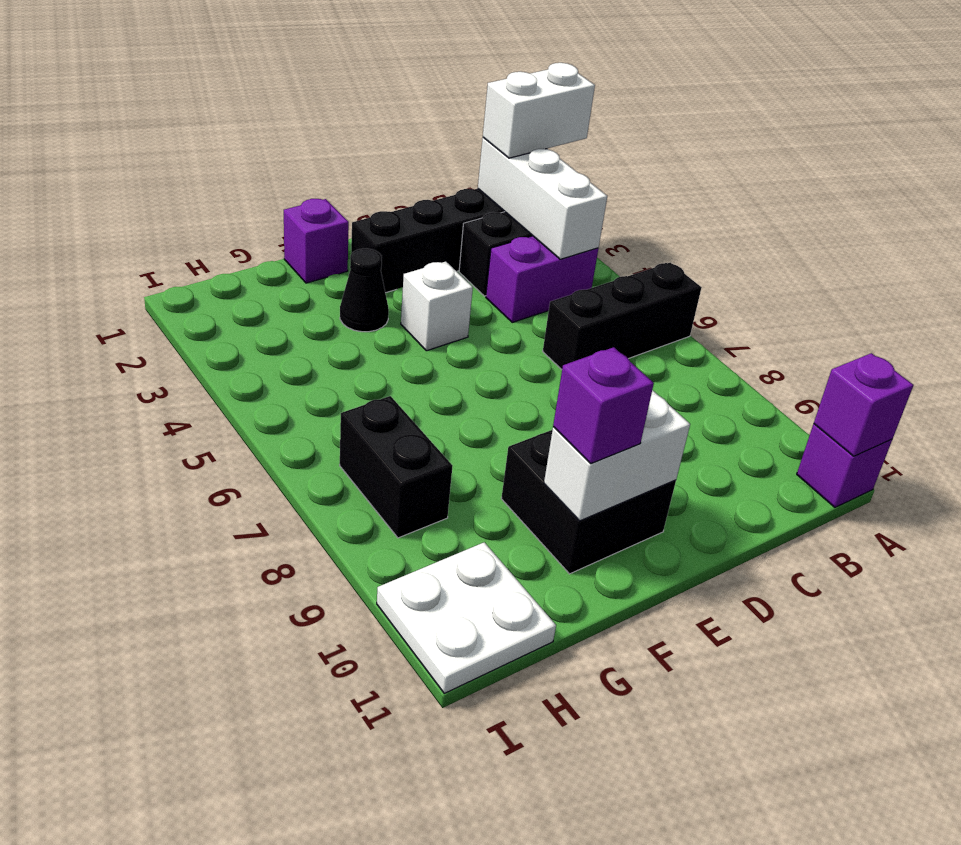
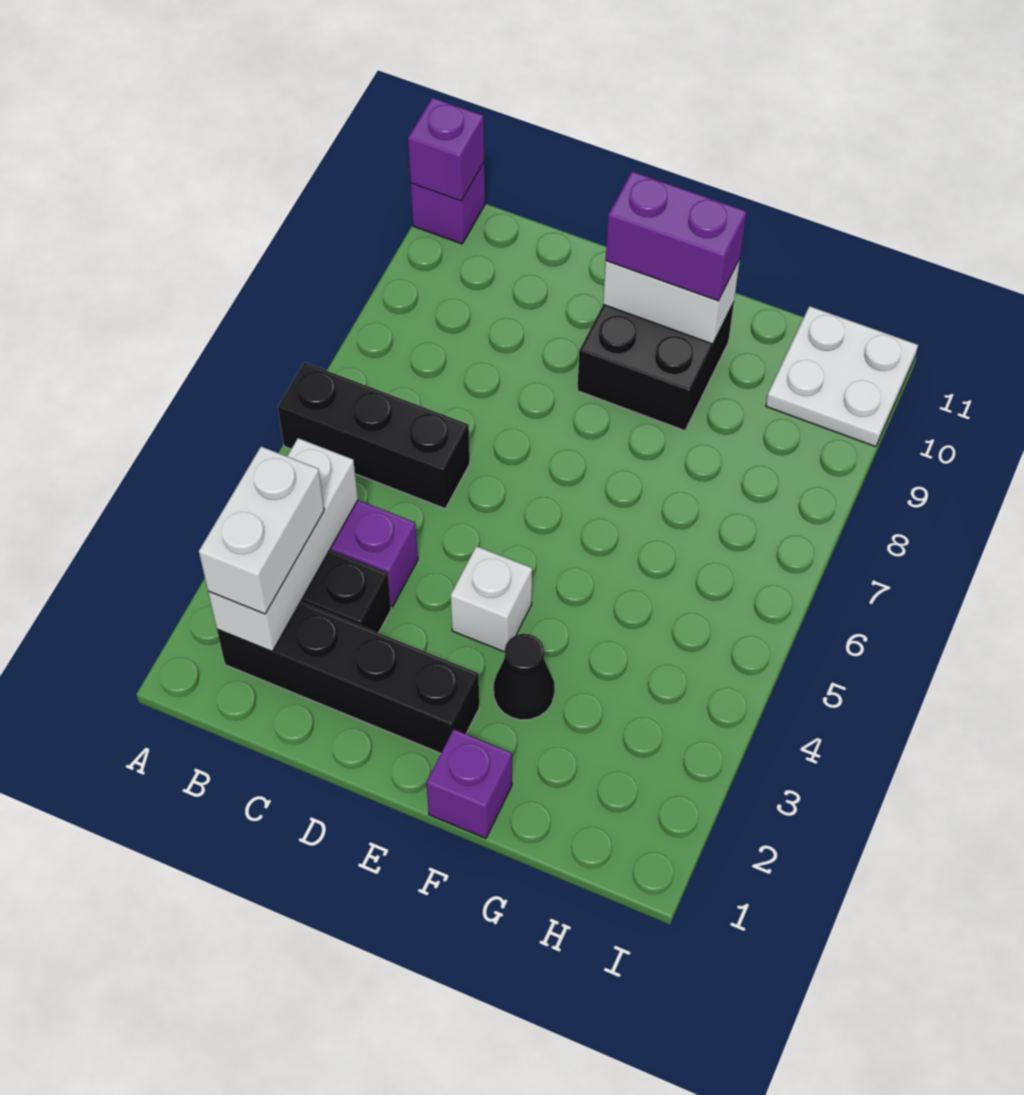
white brick A2:B2 level 3 -> white brick B2:B3 level 3
purple brick F10 level 3 -> purple brick E10:F10 level 3
black brick H7:H8 level 1 -> none

